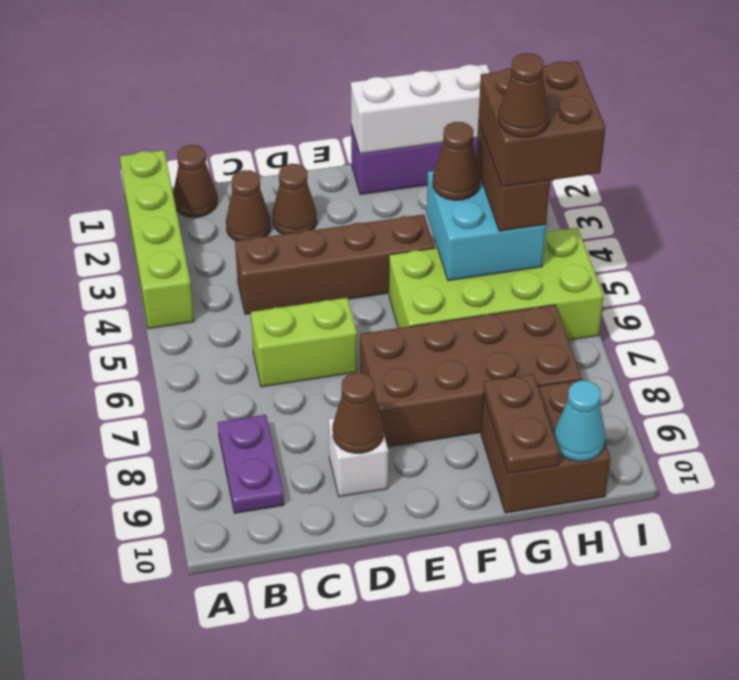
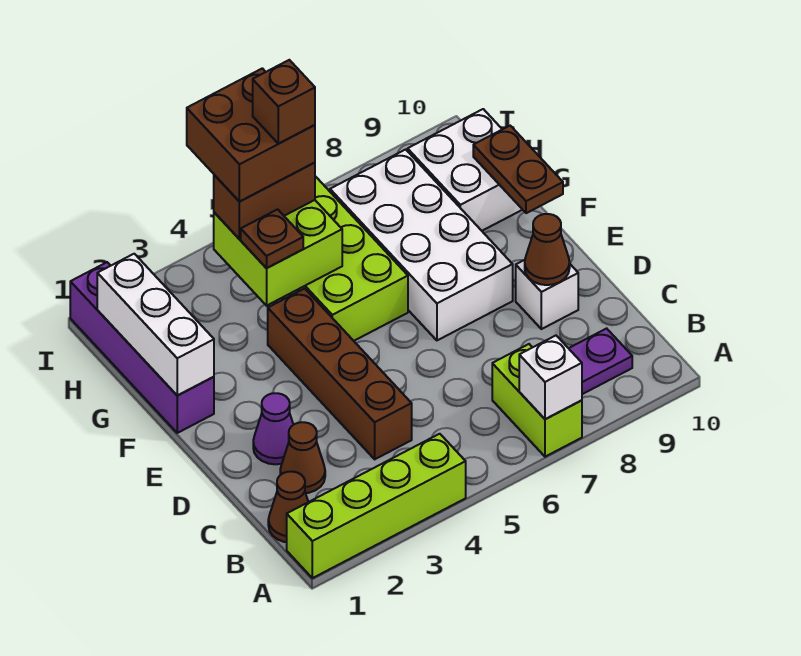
none -> white brick A7 level 2
lime brick C6:D6 level 1 -> lime brick A7:B7 level 1
brown cone D2 level 1 -> purple cone D2 level 1
brown brick E7:H8 level 1 -> white brick E7:H8 level 1
cyan brick G4:H5 level 2 -> lime brick G4:H5 level 2
brown cone G4 level 3 -> brown plate G4 level 3
brown brick G9:H10 level 1 -> white brick G9:H10 level 1
brown plate G9:G10 level 2 -> brown plate F10:G10 level 2
brown cone H5 level 5 -> brown brick H5 level 5
cyan cone H10 level 2 -> none

